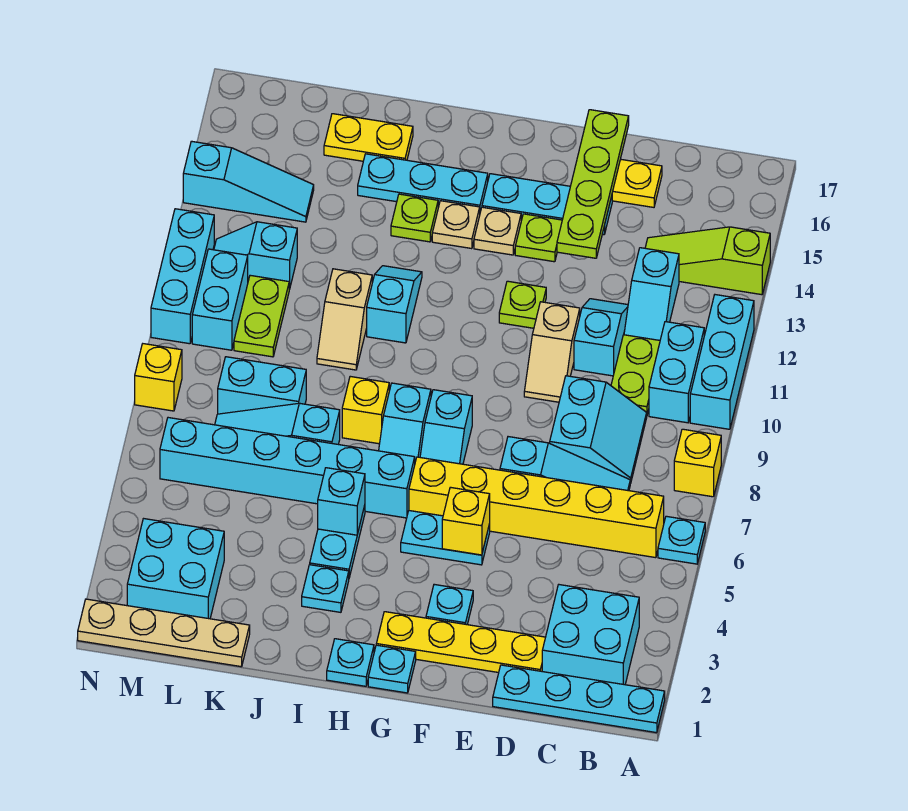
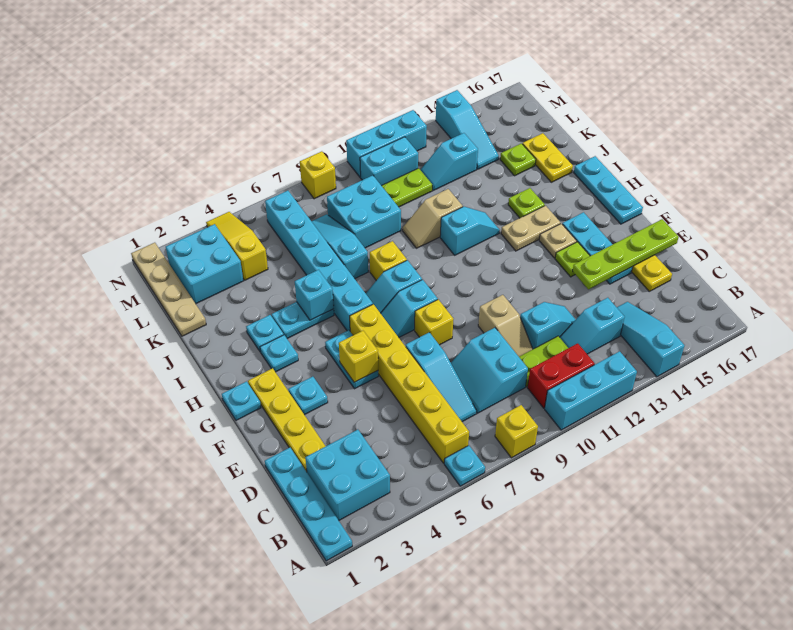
lime slope A14:C14 level 1 top A -> cyan slope A14:C14 level 1 top A
cyan brick B10:B11 level 1 -> red brick B10:B11 level 1
cyan slope C8:D9 level 1 top D -> cyan slope C8:D9 level 1 top 9
tan slope E10:E11 level 1 top 11 -> tan slope D10:E10 level 1 top E
none -> yellow brick F8 level 1
lime plate F12 level 1 -> lime plate K15 level 1
cyan plate H1 level 1 -> cyan plate H3 level 1
tan plate H14 level 1 -> tan plate H13:H14 level 1
cyan plate H15:J15 level 1 -> cyan plate G17:I17 level 1
cyan brick K8:L8 level 1 -> cyan brick K8:L9 level 1
none -> yellow slope L4:N4 level 1 top L
cyan slope L12:M12 level 1 top L -> cyan slope L12:L13 level 1 top 13

